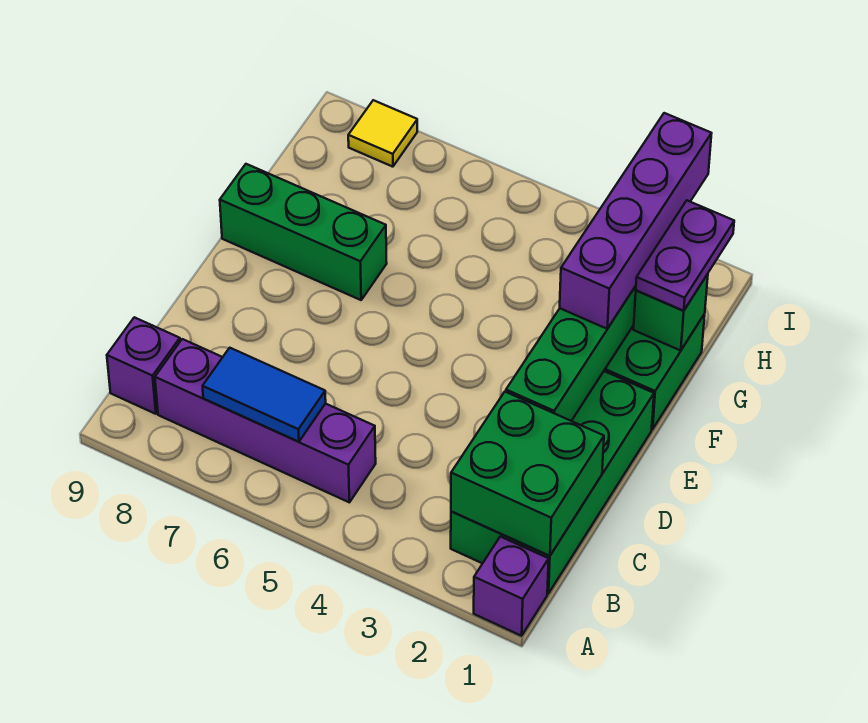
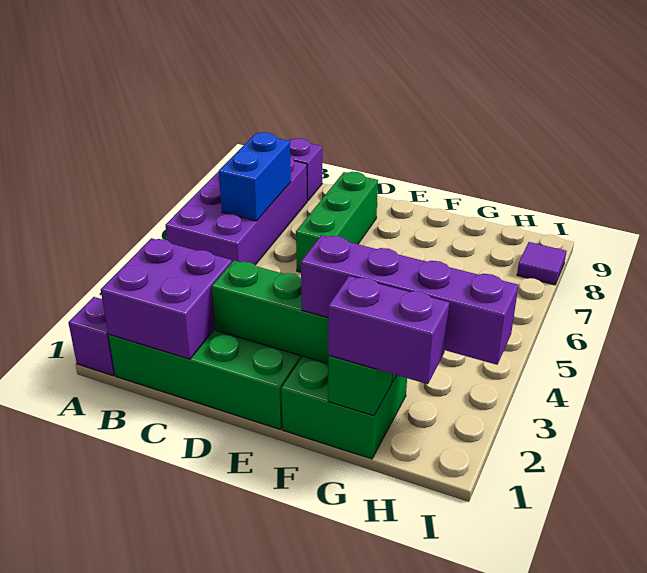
green brick B1:C2 level 2 -> purple brick B1:C2 level 2
purple brick B5:B8 level 1 -> purple brick A5:B8 level 1
blue tile B6:B7 level 2 -> blue brick B6:B7 level 2
green brick F7:F9 level 1 -> green brick D6:D8 level 1
purple plate G1:H1 level 3 -> purple brick G1:H1 level 3
yellow tile I8 level 1 -> purple tile I8 level 1

